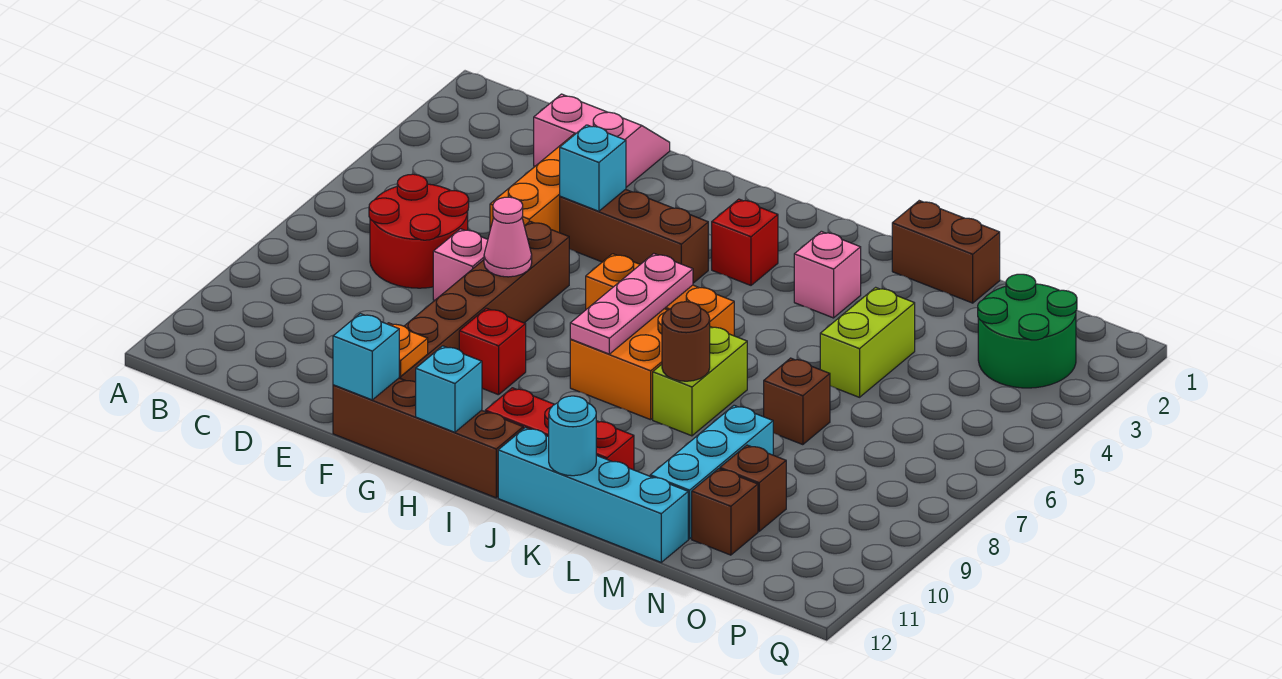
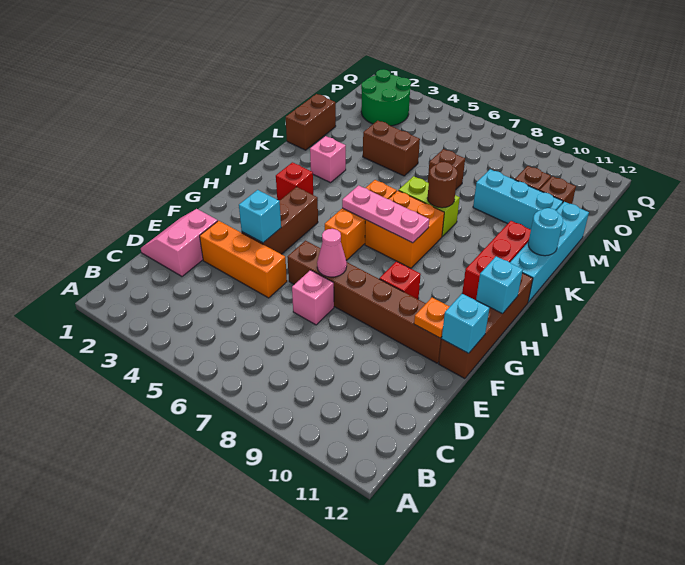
red round brick C6:D7 level 1 -> none
lime brick M4:M5 level 1 -> brown brick M4:M5 level 1

